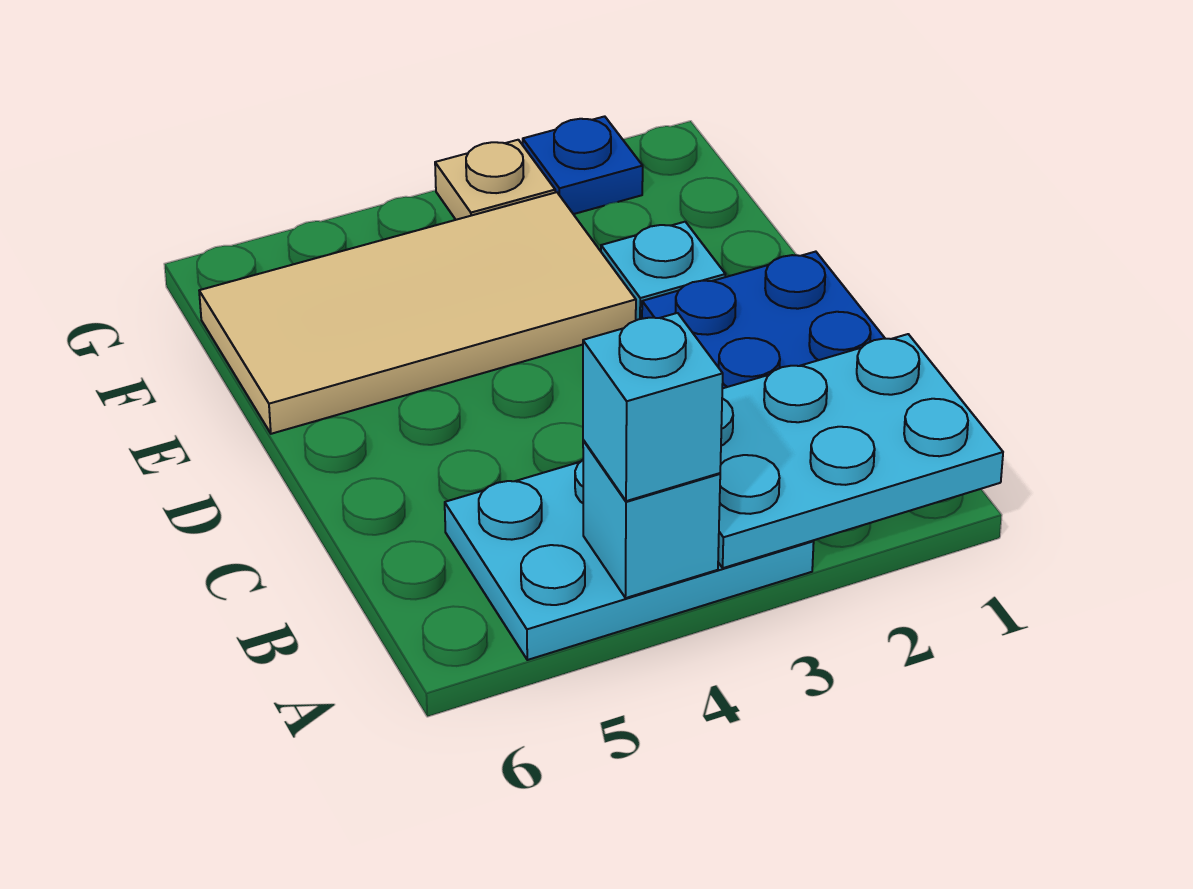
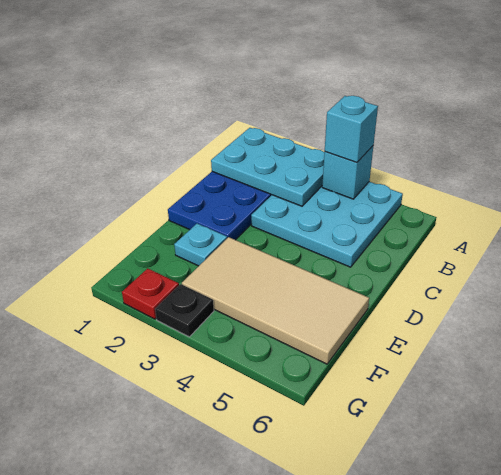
cyan plate A3:B5 level 1 -> cyan plate A3:C5 level 1
blue plate G2 level 1 -> red plate G2 level 1
tan plate G3 level 1 -> black plate G3 level 1

